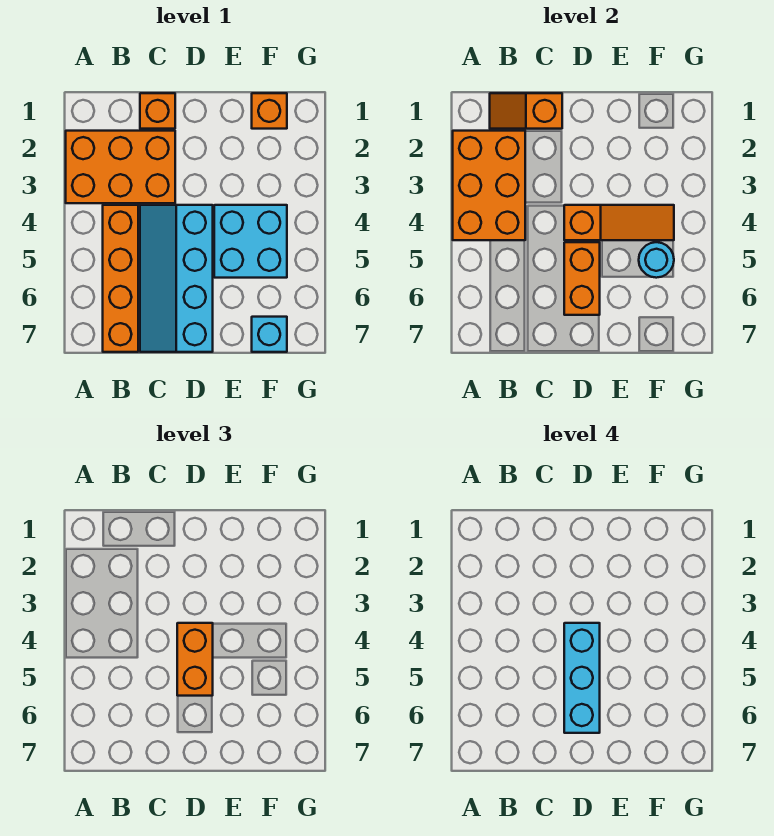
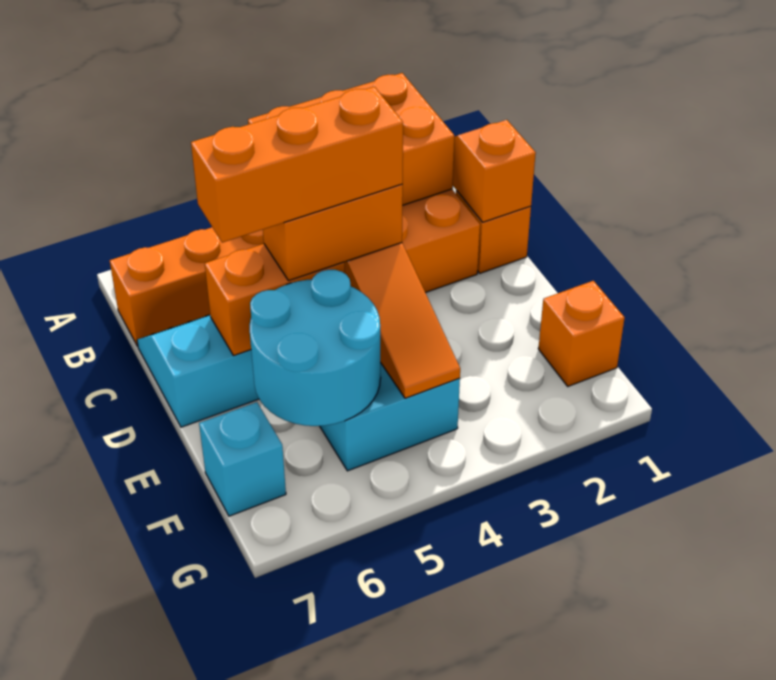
cyan brick D4:D6 level 4 -> orange brick D4:D6 level 4
cyan round brick F5 level 2 -> cyan round brick E5:F6 level 2

